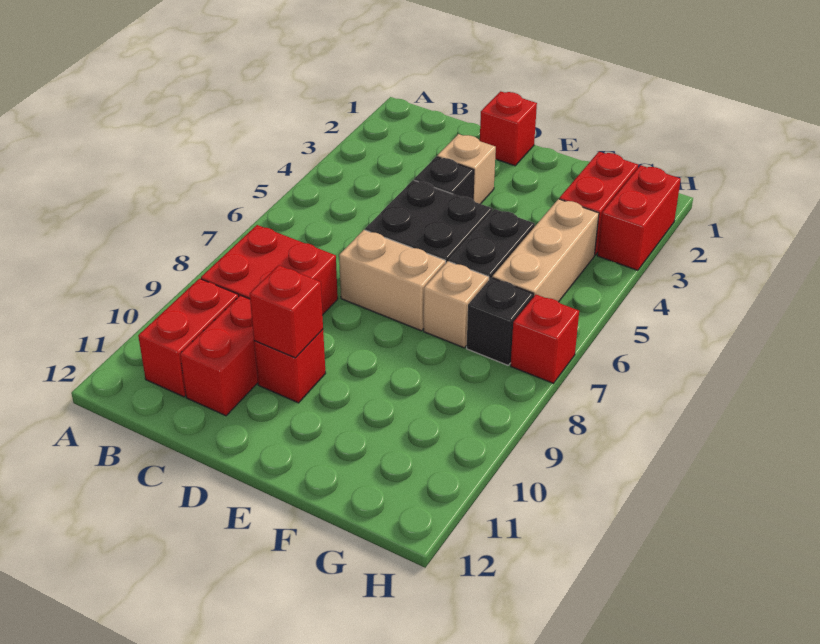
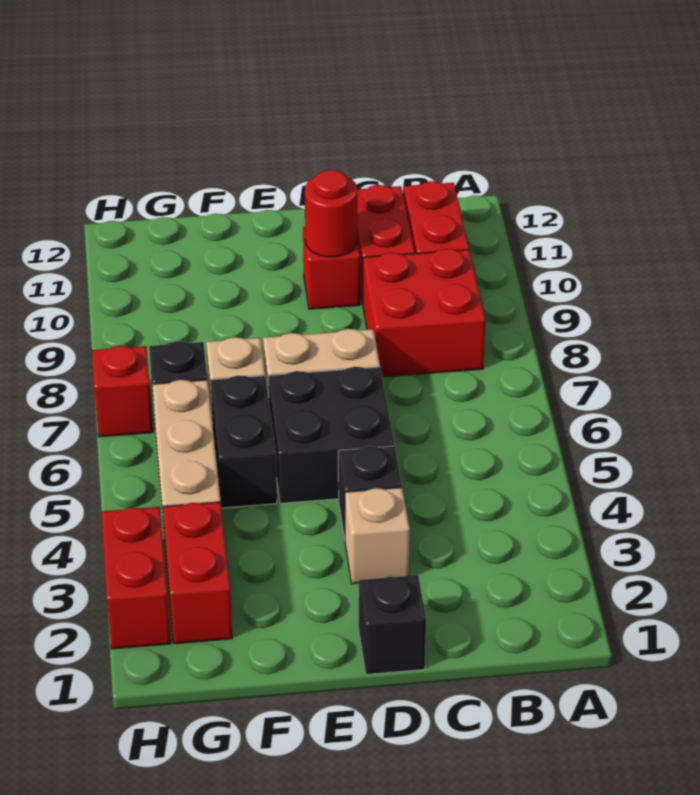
red brick D1 level 1 -> black brick D1 level 1
red brick D10 level 2 -> red round brick D10 level 2

